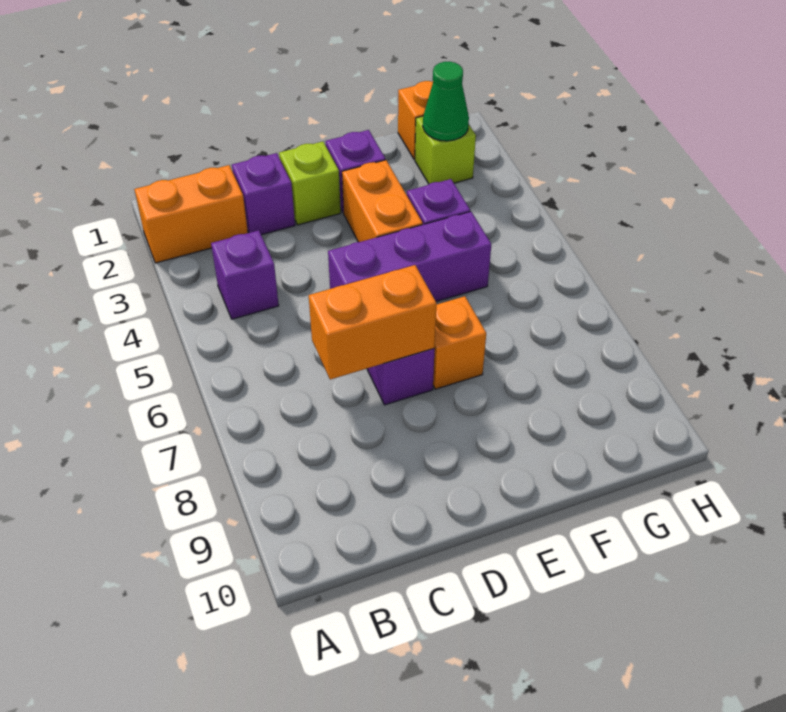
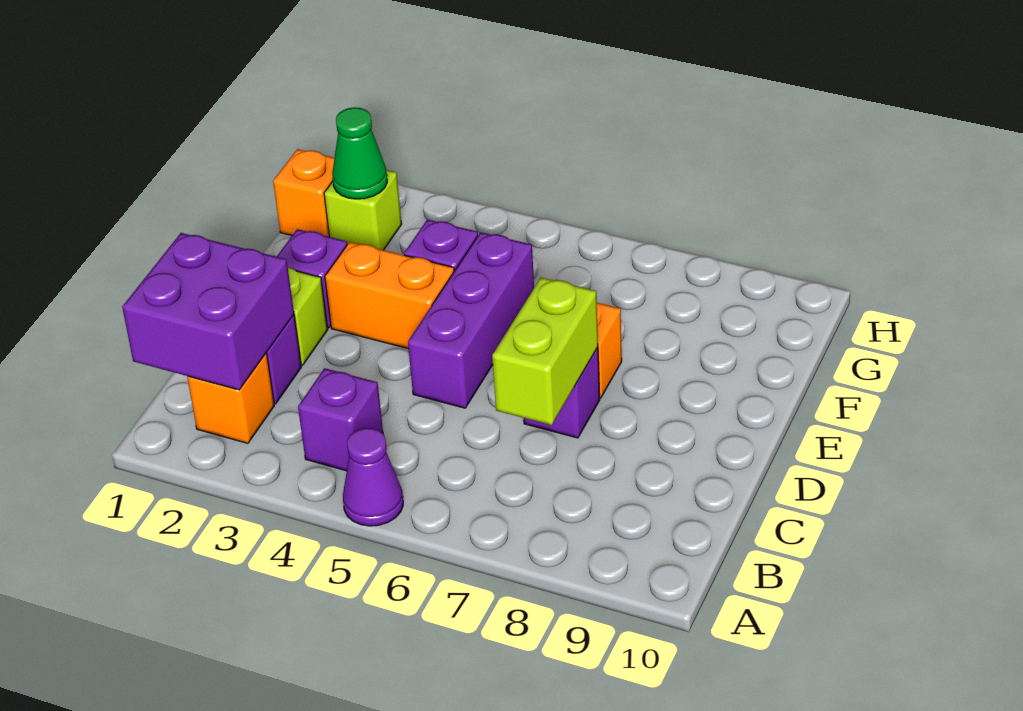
orange brick A2:B2 level 1 -> orange brick B2 level 1
none -> purple cone A5 level 1
none -> purple brick B1:C2 level 2
orange brick C7:D7 level 2 -> lime brick C7:D7 level 2

